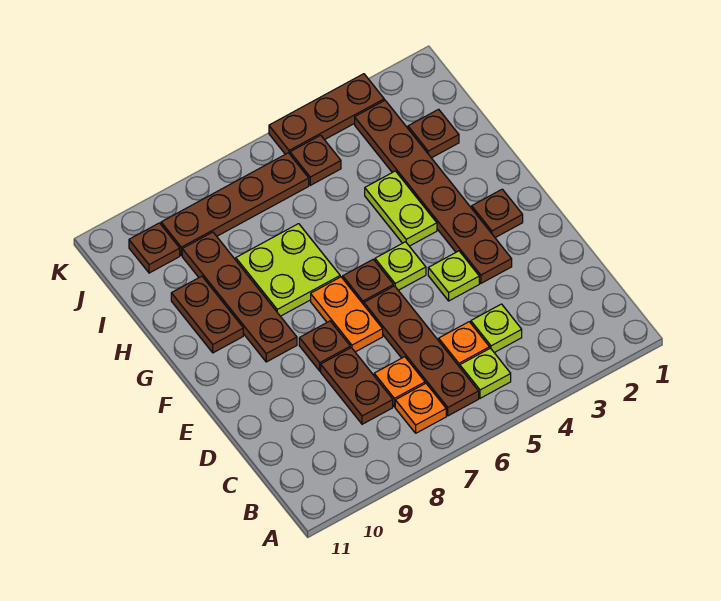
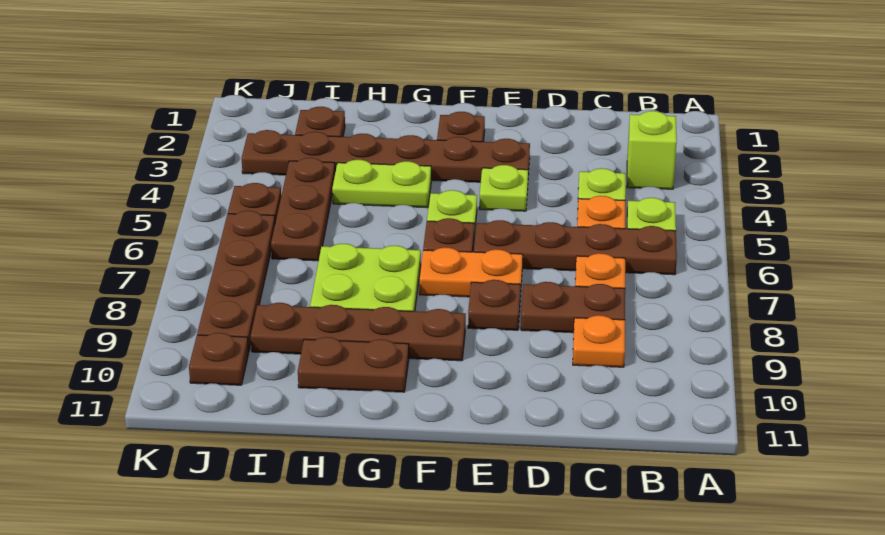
none -> lime brick B3 level 1
orange plate B7 level 1 -> orange plate C9 level 1
brown plate K3:K5 level 1 -> brown plate I4:I6 level 1

